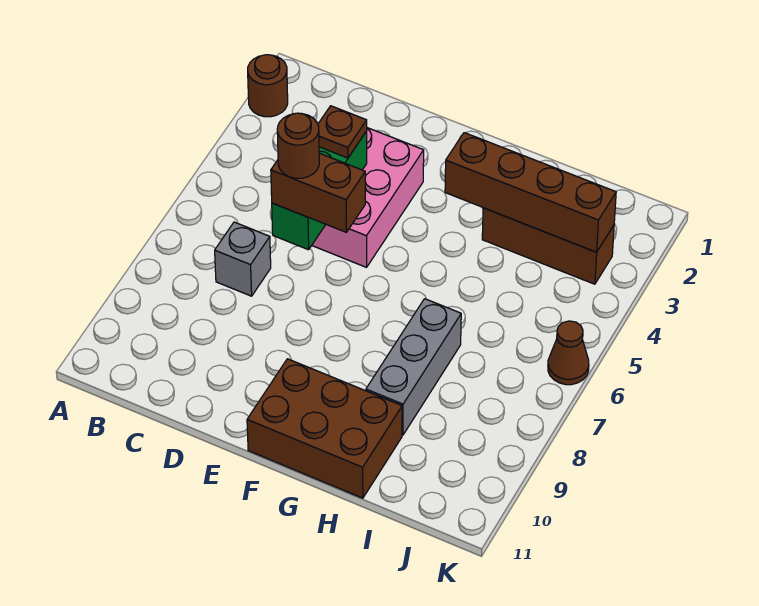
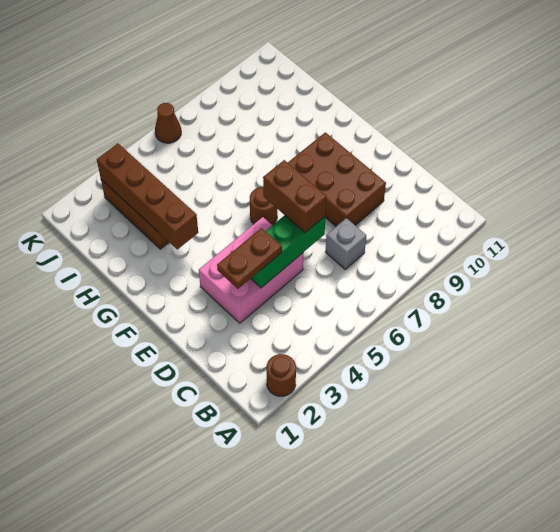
brown plate D4 level 3 -> brown plate D3:D4 level 3
brown round brick D6 level 4 -> brown round brick F6 level 1
brown brick F10:H11 level 1 -> brown brick D8:F9 level 1
grey brick H7:H9 level 1 -> none

